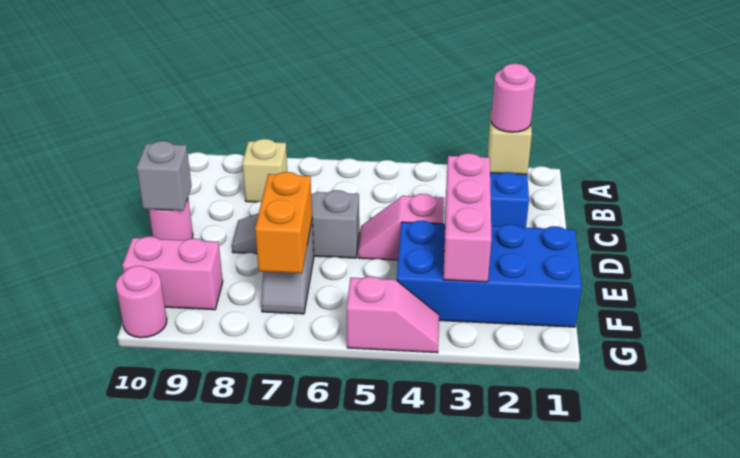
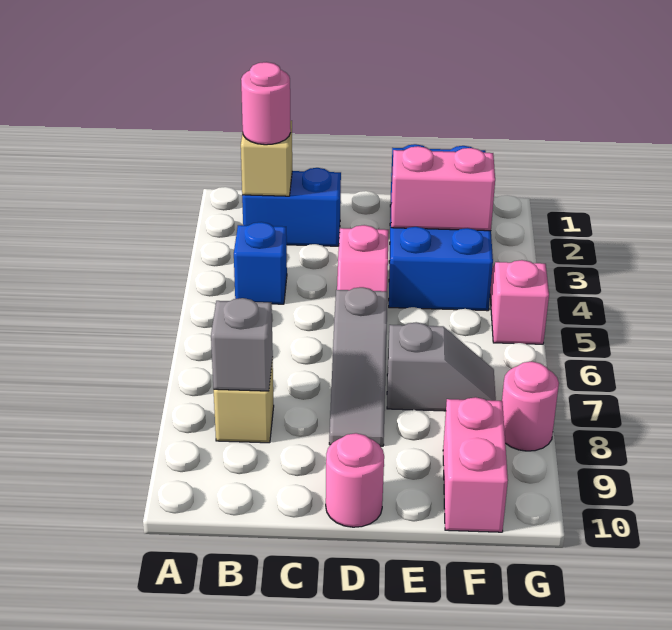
none -> blue brick B4 level 1
pink brick D3:F3 level 2 -> pink brick E3:F3 level 2
grey brick D10 level 2 -> grey brick B8 level 2
orange brick E7:F7 level 2 -> none
pink round brick G10 level 1 -> pink round brick G8 level 1

